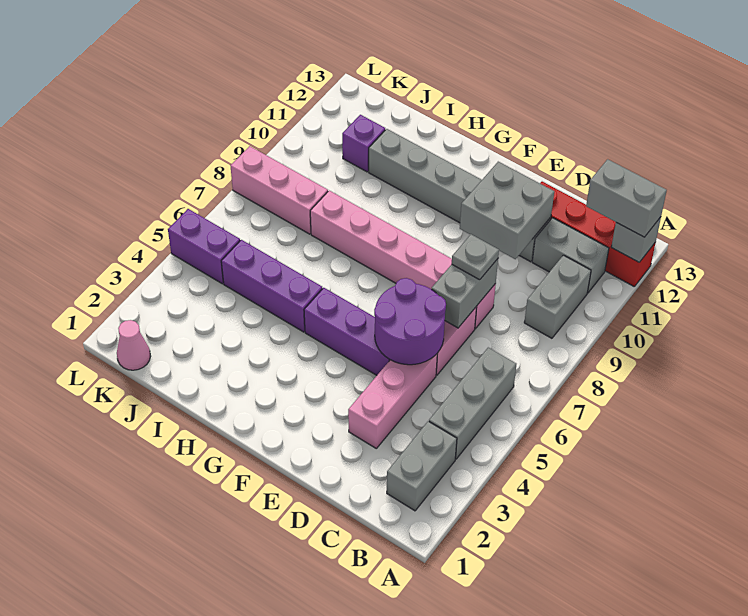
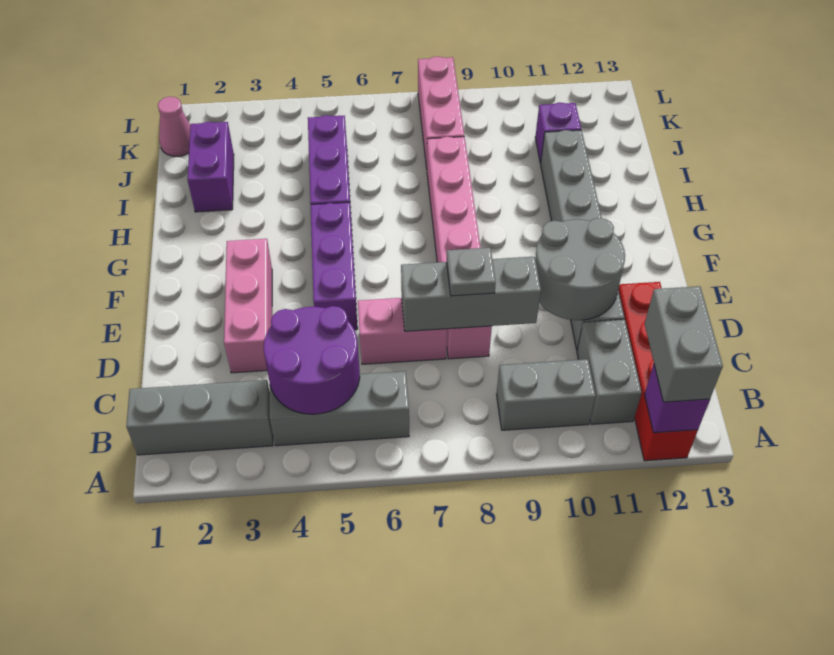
grey brick A12 level 2 -> purple brick A12 level 2
grey brick B2:B3 level 1 -> grey brick B1:B3 level 1
pink brick D3:D5 level 1 -> pink brick D3:F3 level 1
purple round brick D5:E6 level 2 -> purple round brick B4:C5 level 2
grey brick D7:D8 level 2 -> grey brick D7:D9 level 2
grey brick D10:E11 level 2 -> grey round brick D10:E11 level 2
purple brick K5:L5 level 1 -> purple brick I2:J2 level 1

